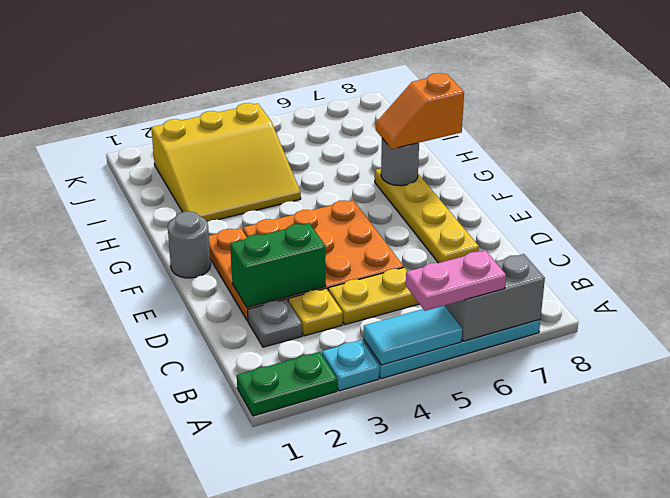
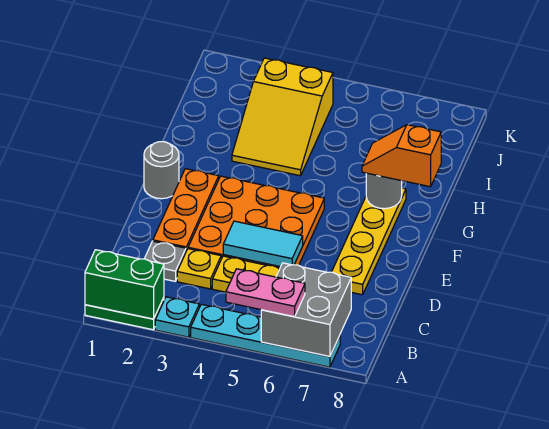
cyan tile A4:A5 level 2 -> cyan tile D4:D5 level 2
grey brick A6:A7 level 2 -> grey brick A6:B7 level 2
green brick D2:D3 level 2 -> green brick A1:A2 level 2
yellow slope H2:J4 level 1 top J -> yellow slope H3:J4 level 1 top J

